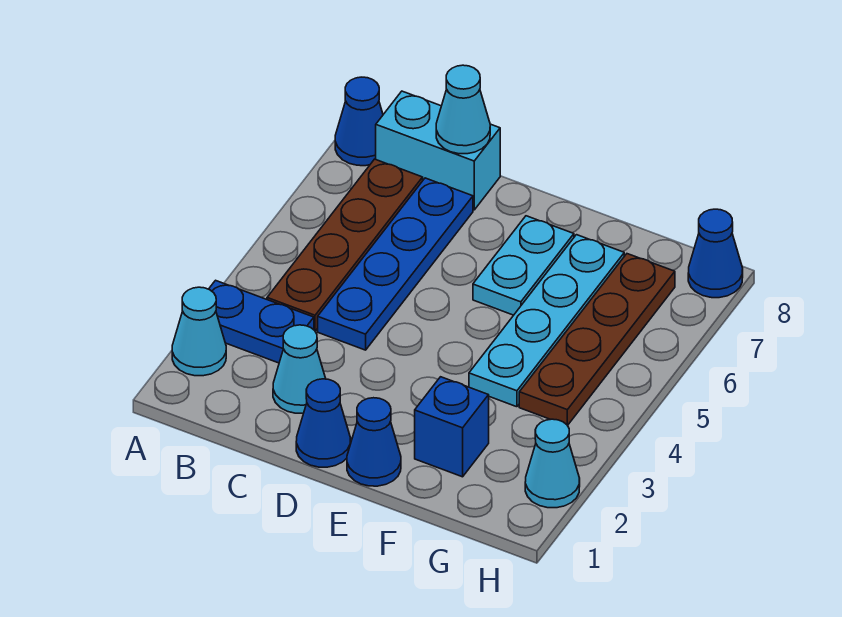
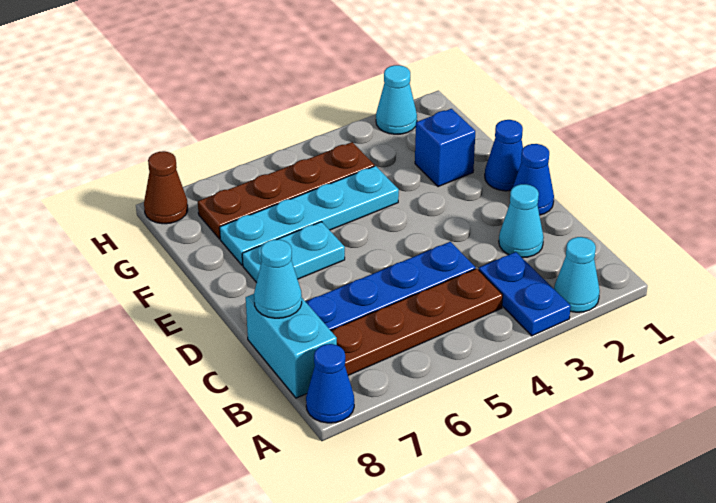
blue cone H8 level 1 -> brown cone H8 level 1

